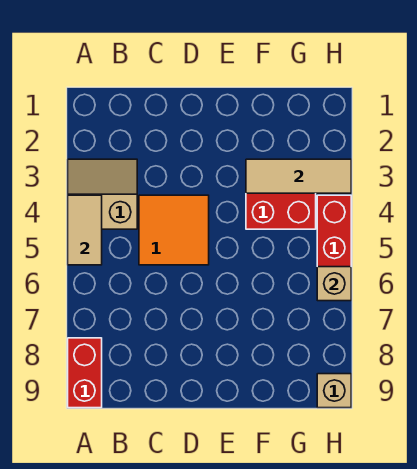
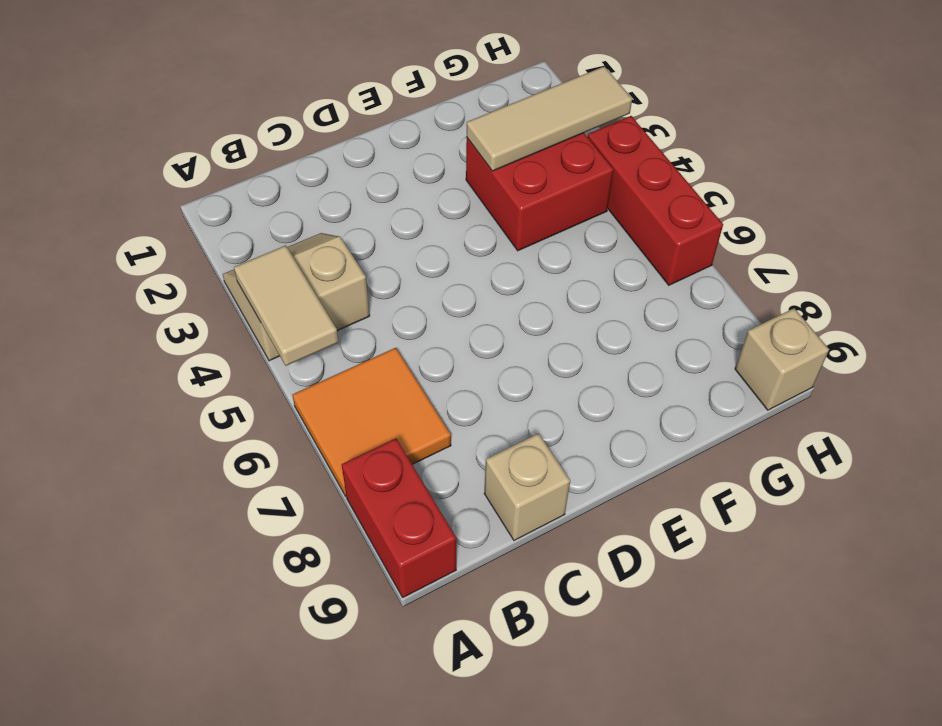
orange tile C4:D5 level 1 -> orange tile A6:B7 level 1
tan brick H6 level 2 -> tan brick C9 level 1

